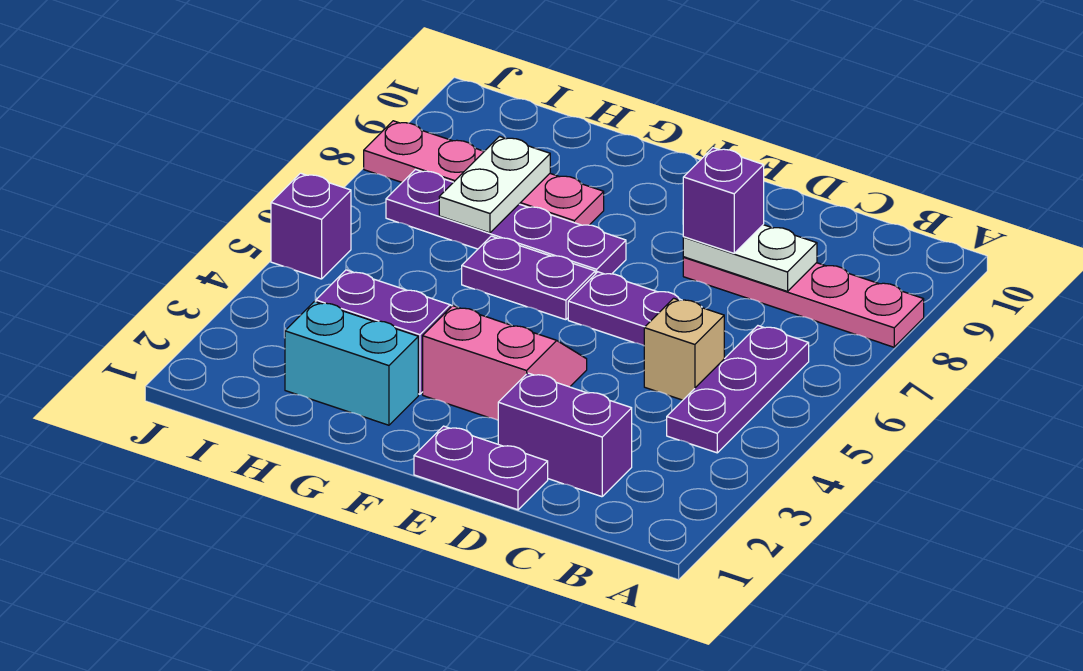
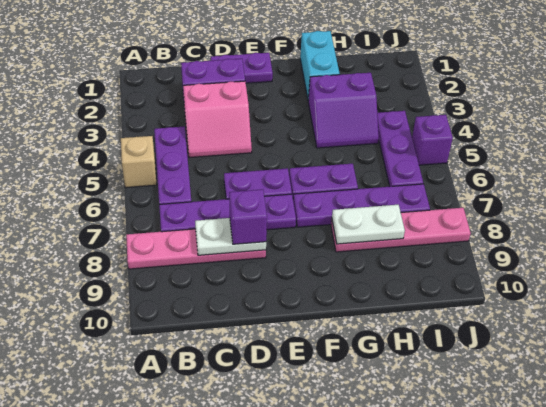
none -> purple plate B7:E7 level 1
tan brick C5 level 1 -> tan brick A5 level 1
pink slope E3:F4 level 1 top 3 -> pink slope C3:D4 level 1 top 3
cyan brick G2:H2 level 1 -> cyan brick G1:G2 level 1
white plate H7:H8 level 2 -> white plate G8:H8 level 2
none -> purple plate I4:I6 level 1

